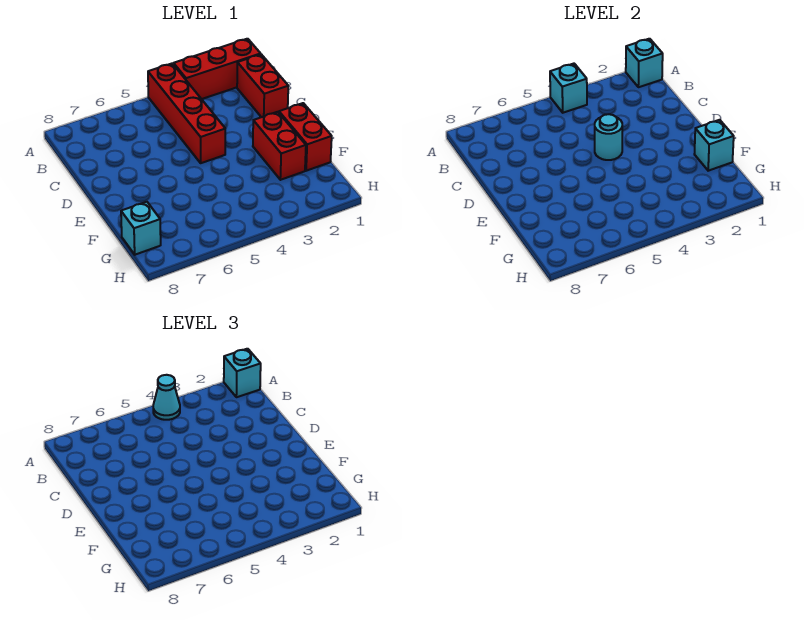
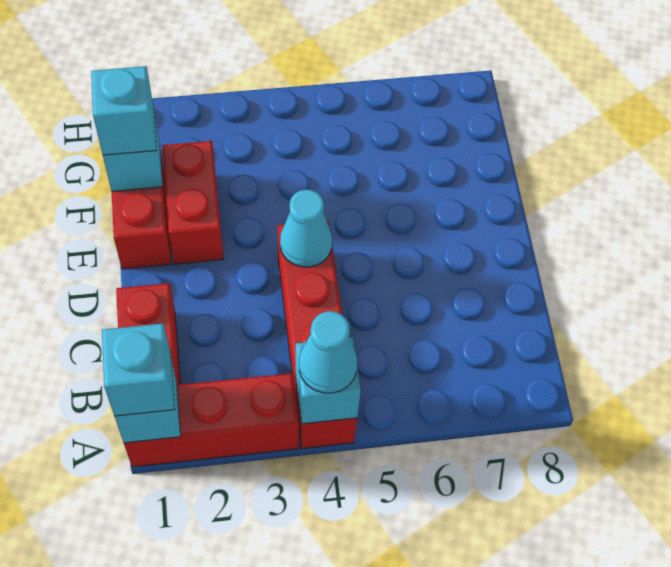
cyan round brick D4 level 2 -> cyan cone D4 level 2
cyan brick G8 level 1 -> cyan brick F1 level 3

